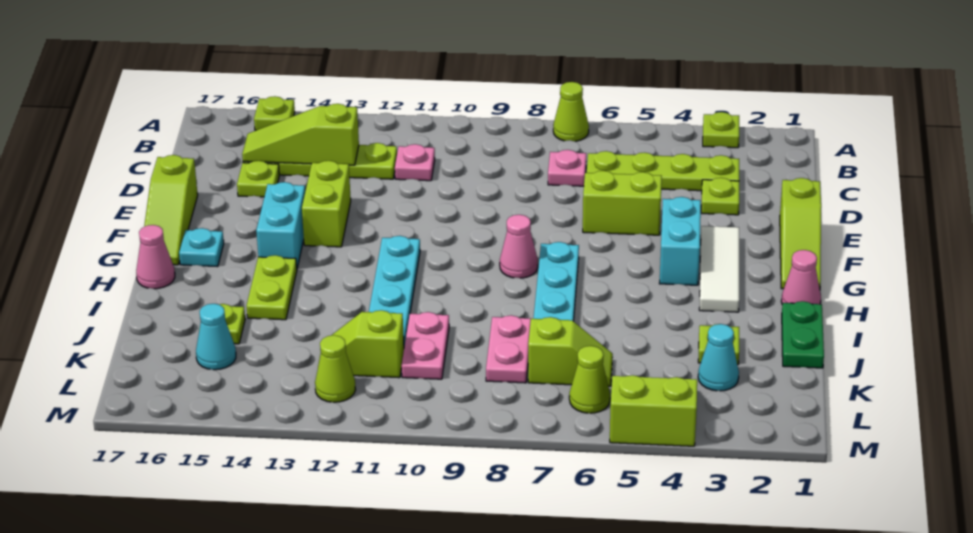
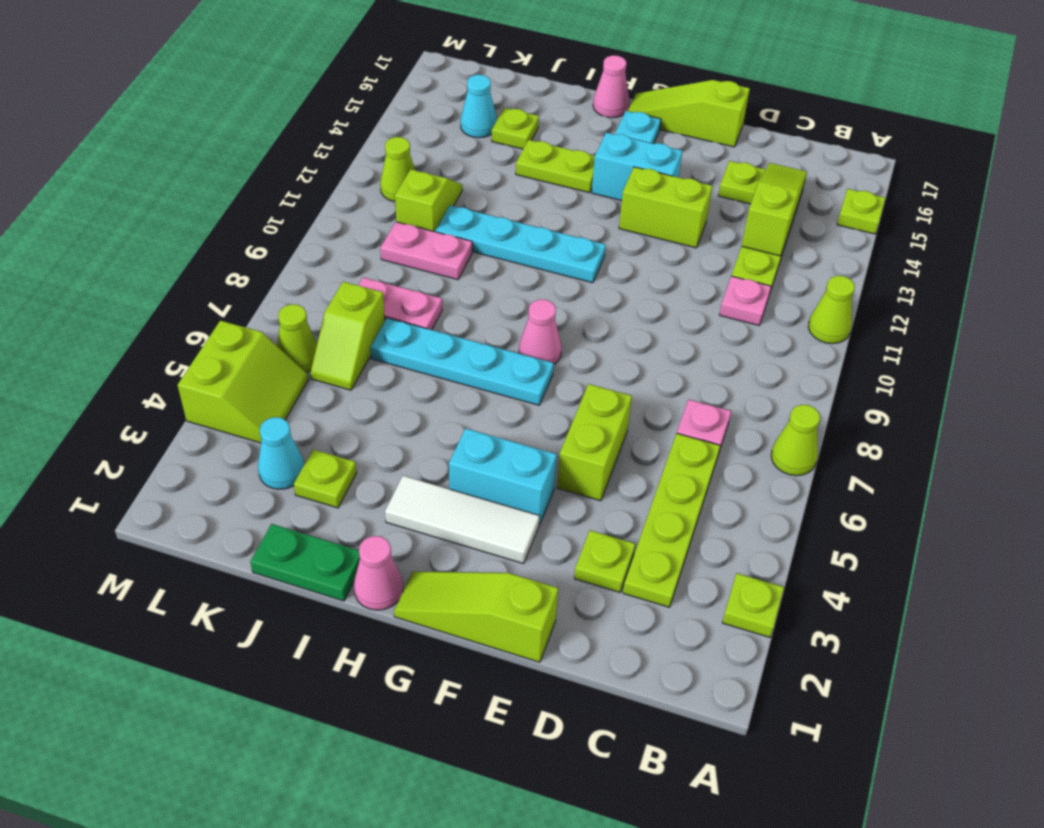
none -> lime cone A11 level 1

